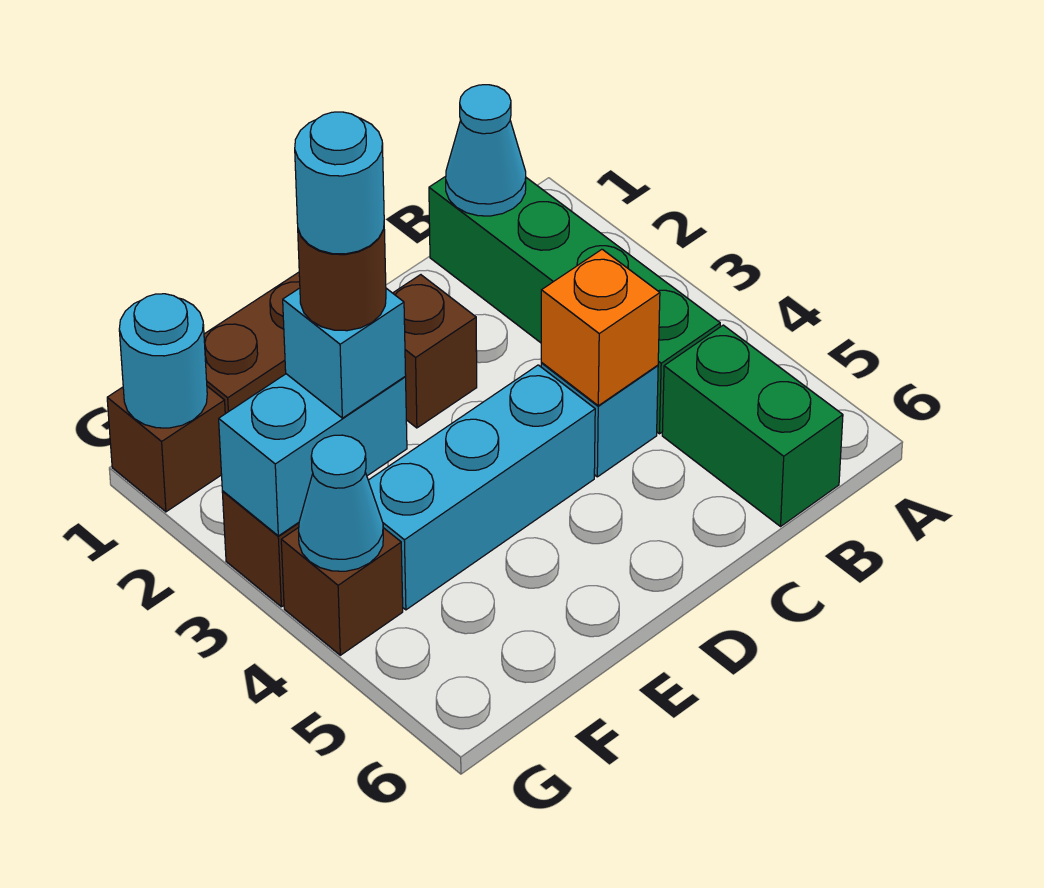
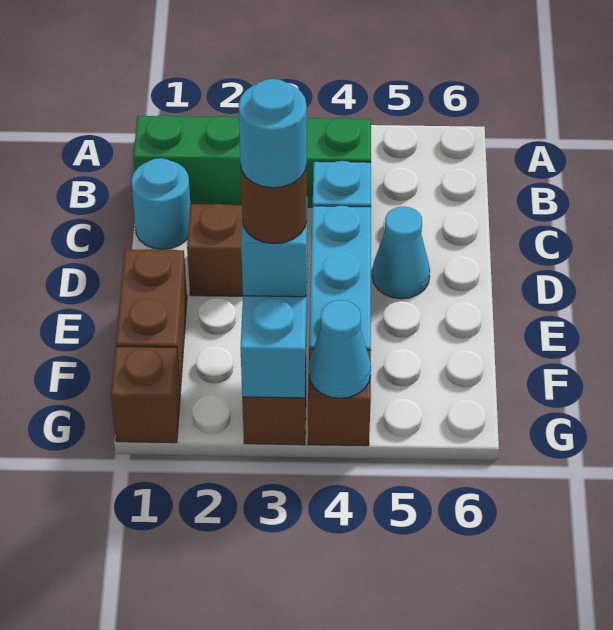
cyan cone B1 level 2 -> cyan cone D5 level 1
green brick B5:B6 level 1 -> none
orange brick C4 level 2 -> none
cyan round brick G1 level 2 -> cyan round brick C1 level 1

